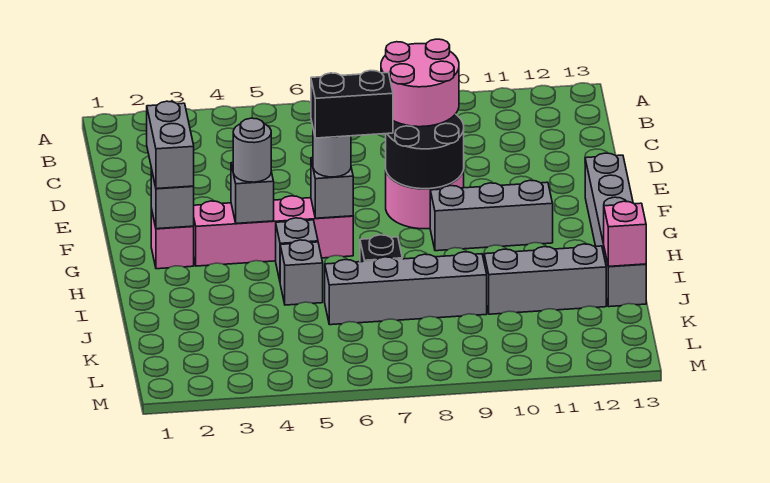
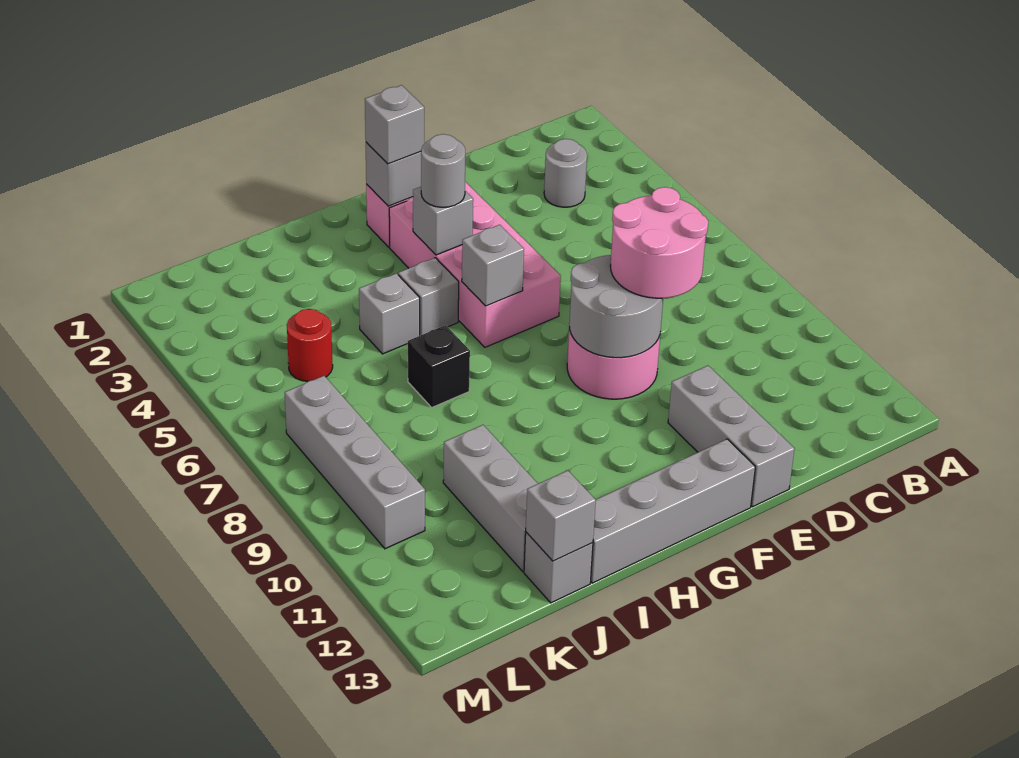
black round brick E8:F9 level 2 -> grey round brick E8:F9 level 2
grey brick F2:G2 level 3 -> grey brick G2 level 3
pink brick G3:G6 level 1 -> pink brick F3:G6 level 1
grey round brick G6 level 3 -> grey round brick C3 level 1
black brick G6:G7 level 4 -> none
grey brick G9:G11 level 1 -> grey brick E11:E13 level 1
grey brick J6:J9 level 1 -> grey brick L7:L10 level 1
pink brick J13 level 2 -> grey brick J13 level 2
none -> red round brick K5 level 1

